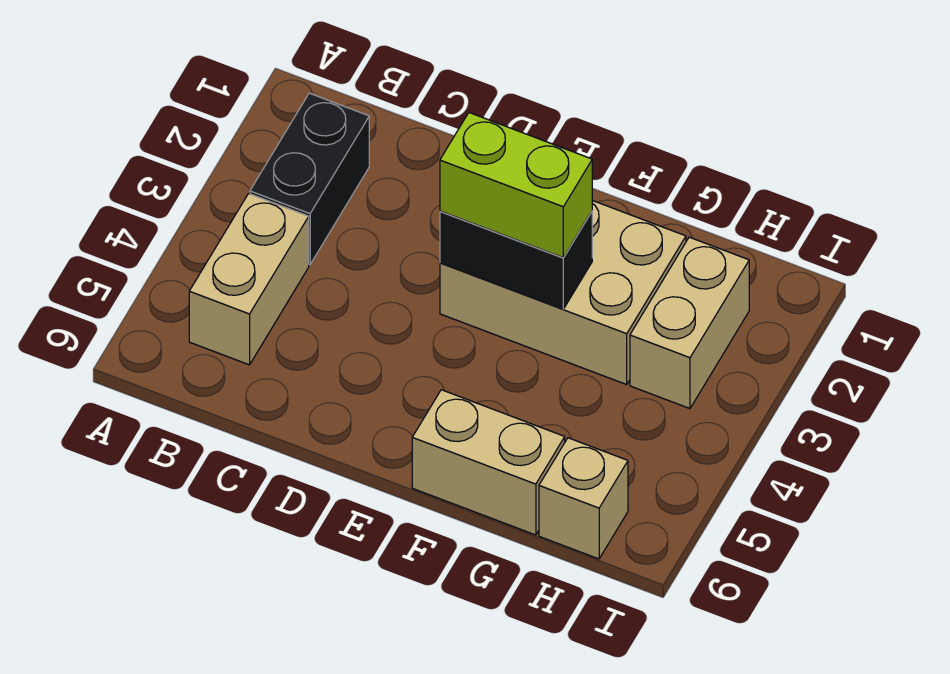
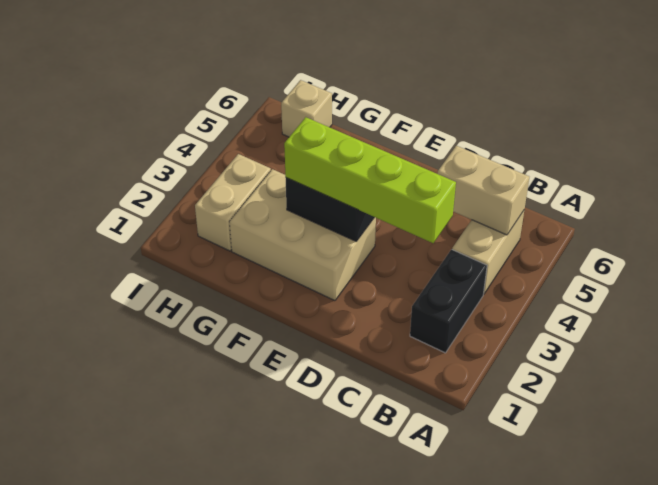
lime brick E3:F3 level 3 -> lime brick C3:F3 level 3
tan brick F6:G6 level 1 -> tan brick B5:C5 level 2

